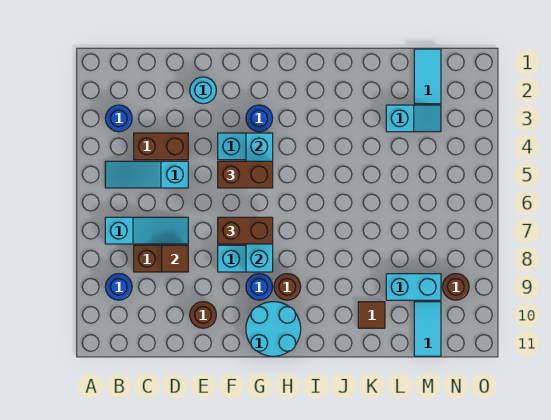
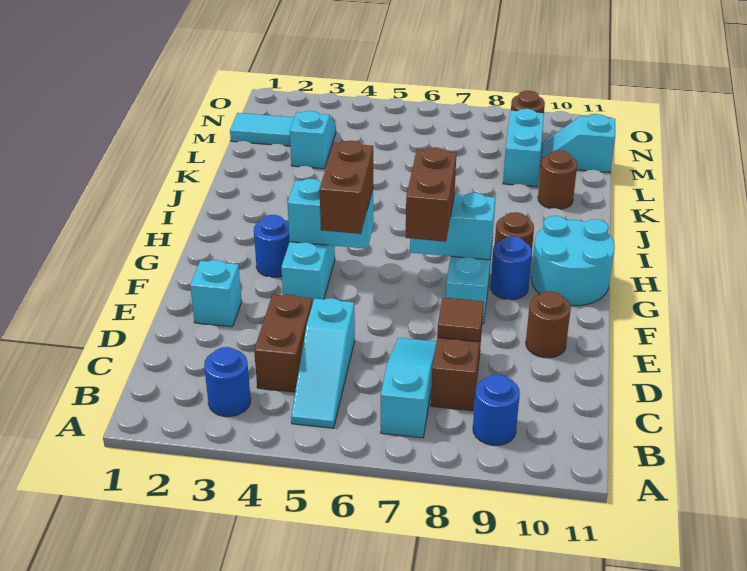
cyan round brick E2 level 1 -> cyan brick E2 level 1
brown tile K10 level 1 -> brown round brick K10 level 1
cyan tile M10:M11 level 1 -> cyan slope M10:M11 level 1 top 11

